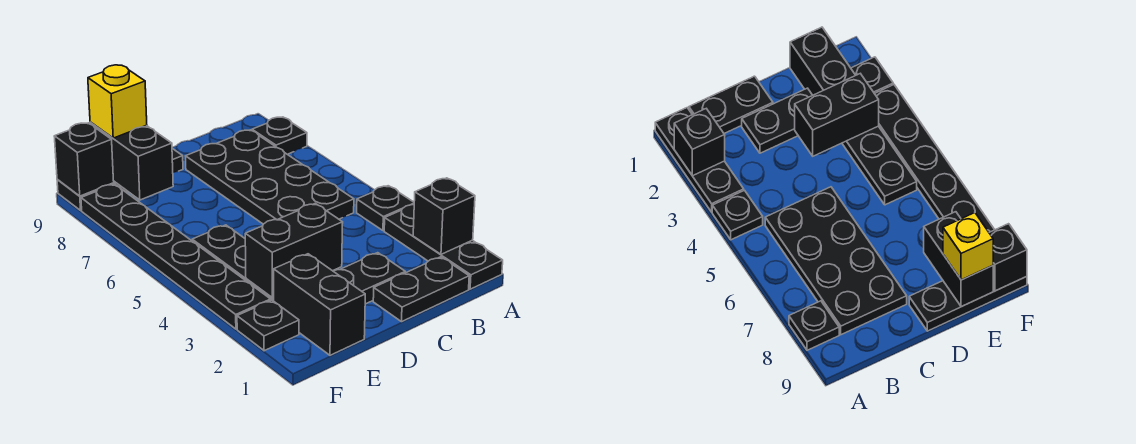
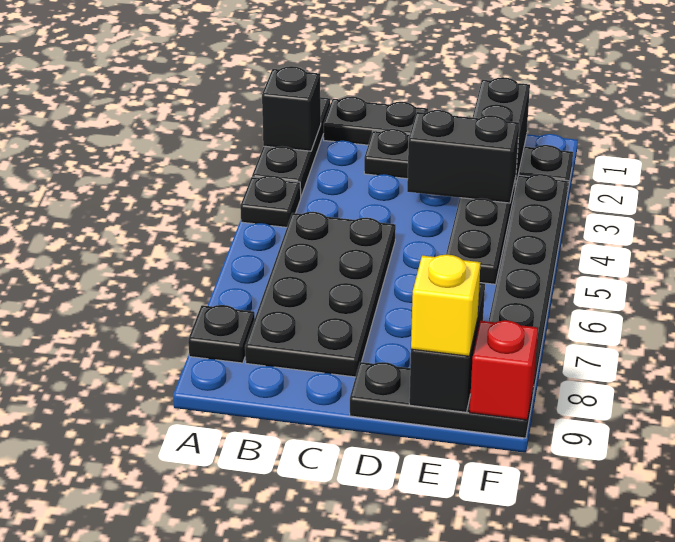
black brick F9 level 2 -> red brick F9 level 2

